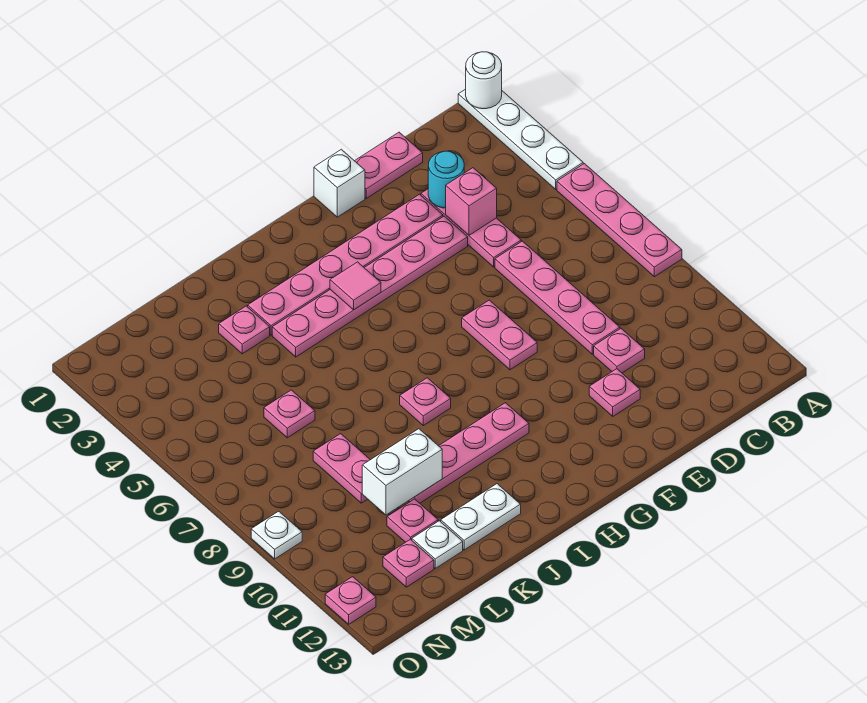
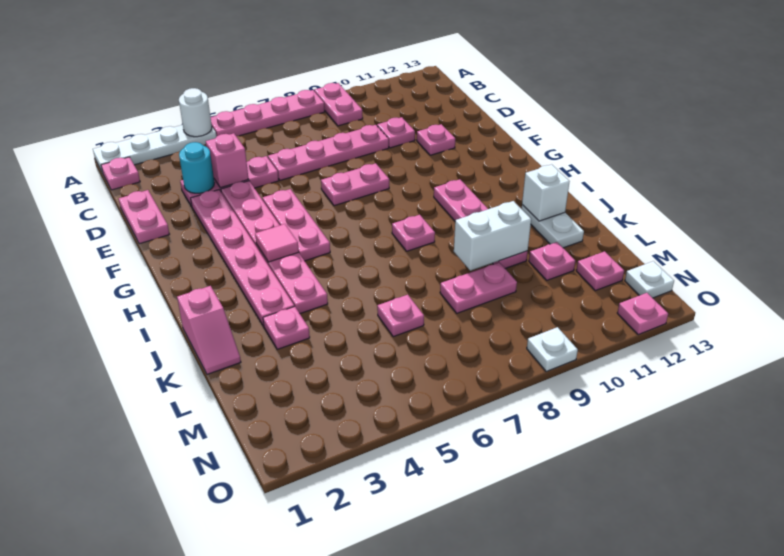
white round brick A1 level 2 -> white round brick A4 level 2
none -> pink plate A9:B9 level 1
none -> pink plate B1 level 1
white brick F1 level 1 -> white brick J12 level 2
none -> pink plate F5:H5 level 1
none -> pink slope J1:K1 level 1 top J
white brick K10:L10 level 2 -> white brick K9:K10 level 2
white plate L12 level 1 -> white plate N13 level 1

